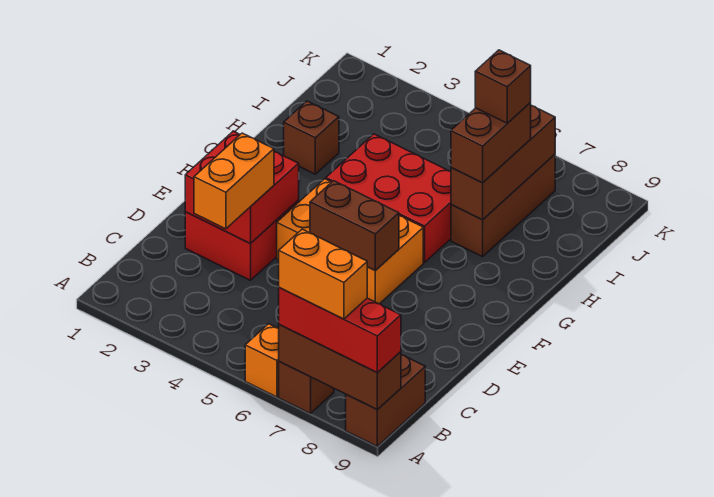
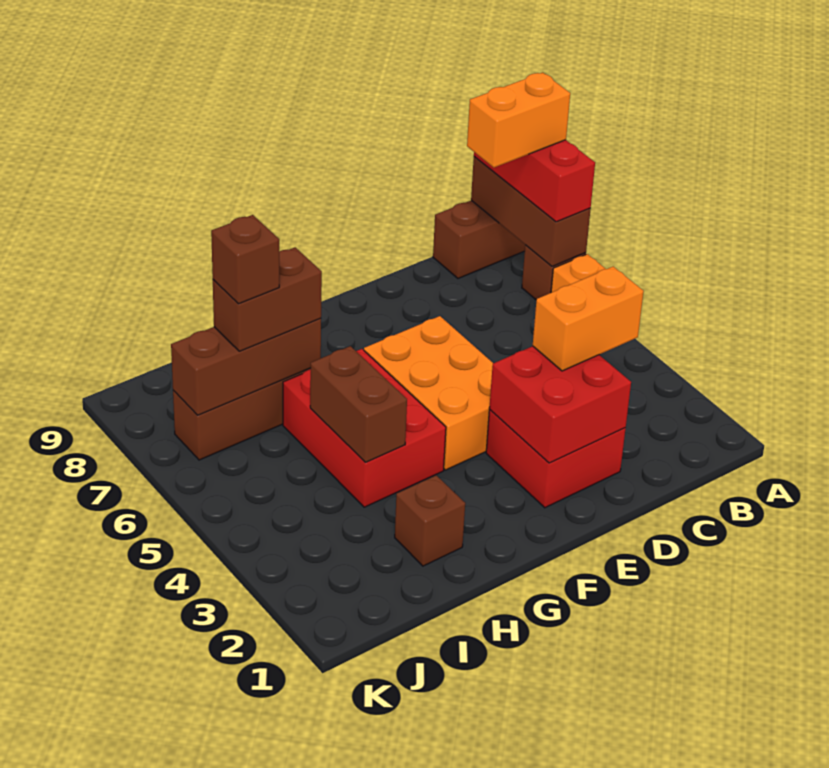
orange brick A7:A8 level 4 -> orange brick A8:B8 level 4
brown brick E5:E6 level 2 -> brown brick H4:H5 level 2

